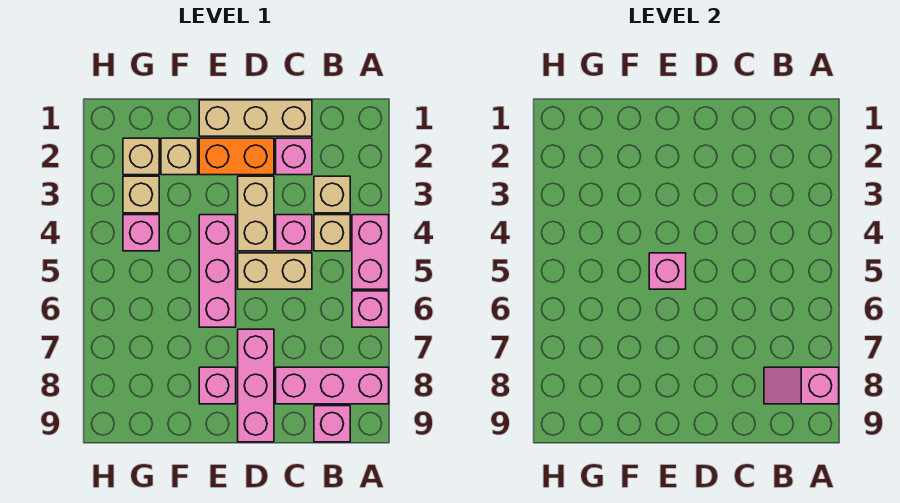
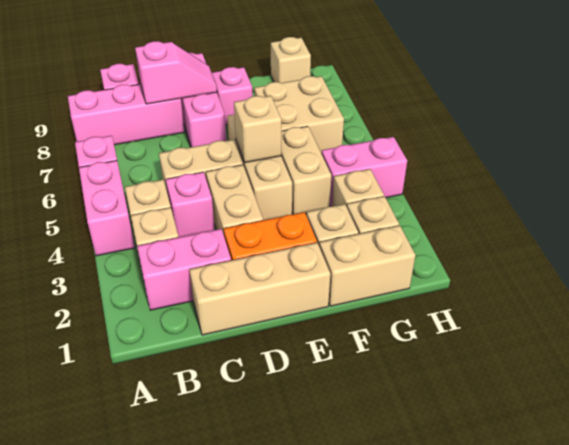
pink slope A8:B8 level 2 top A -> pink slope C8:D8 level 2 top C
pink brick C2 level 1 -> pink brick B2:C2 level 1
pink brick E4:E6 level 1 -> tan brick E4:E6 level 1
pink brick E5 level 2 -> tan brick E5 level 2
none -> tan brick F1:G1 level 1
none -> tan brick F4:F5 level 1
none -> tan brick F6:G7 level 1
pink brick G4 level 1 -> pink brick G4:H4 level 1
none -> tan brick G9 level 1

